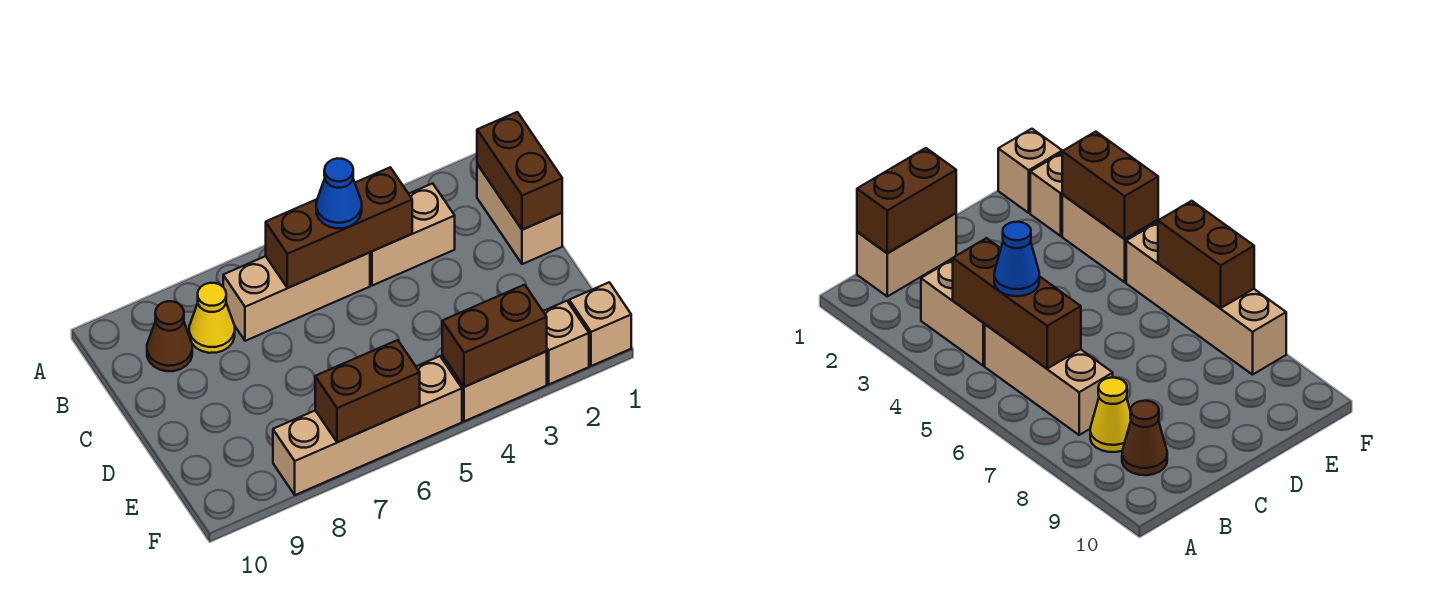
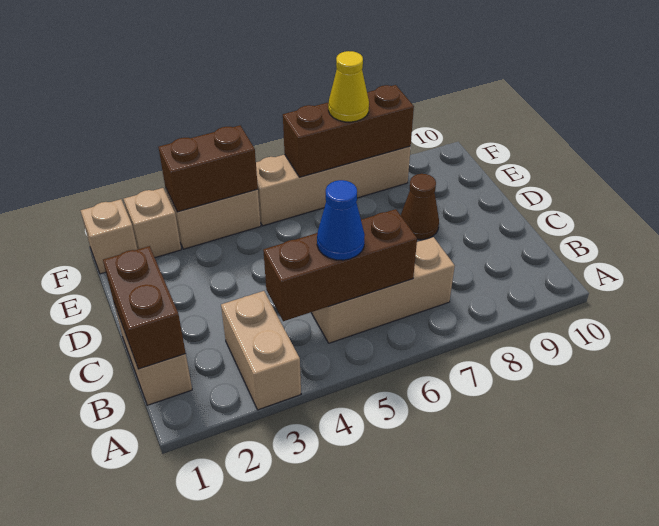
tan brick B3:B4 level 1 -> tan brick A3:B3 level 1
yellow cone B8 level 1 -> yellow cone F7 level 3
brown cone B9 level 1 -> brown cone D8 level 1
brown brick F6:F7 level 2 -> brown brick F6:F8 level 2

